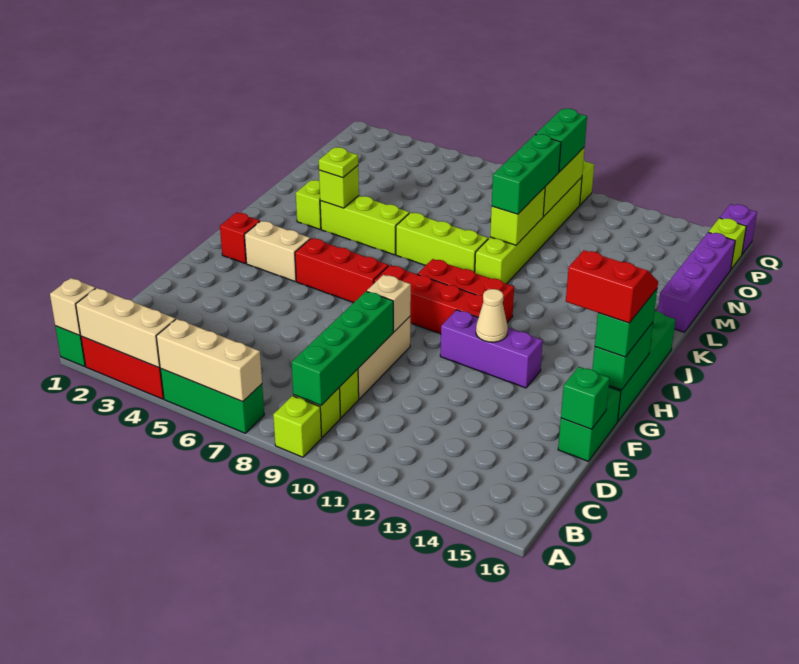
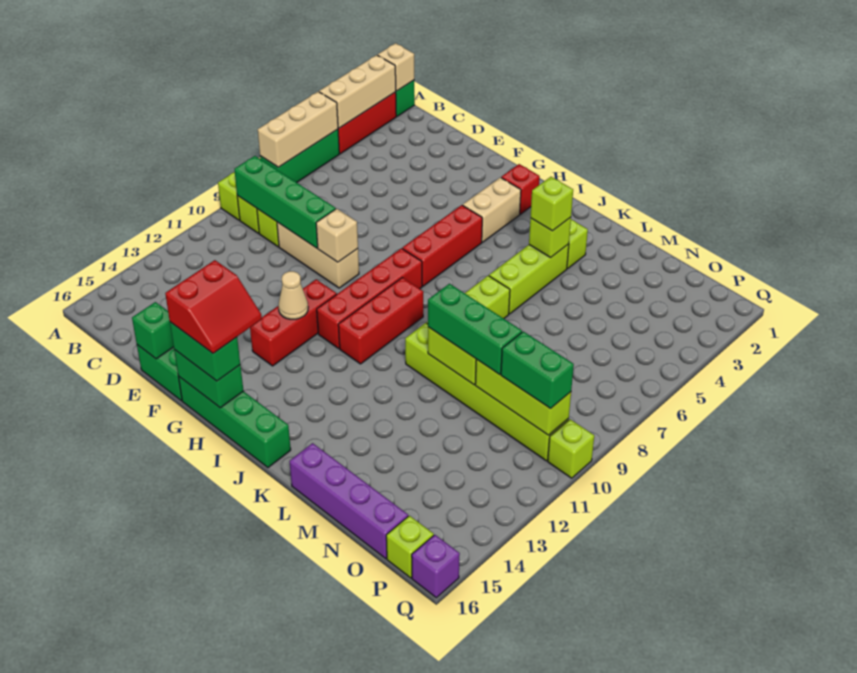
purple brick G11:G13 level 1 -> red brick G11:G13 level 1
lime plate K4 level 3 -> lime brick K4 level 3

